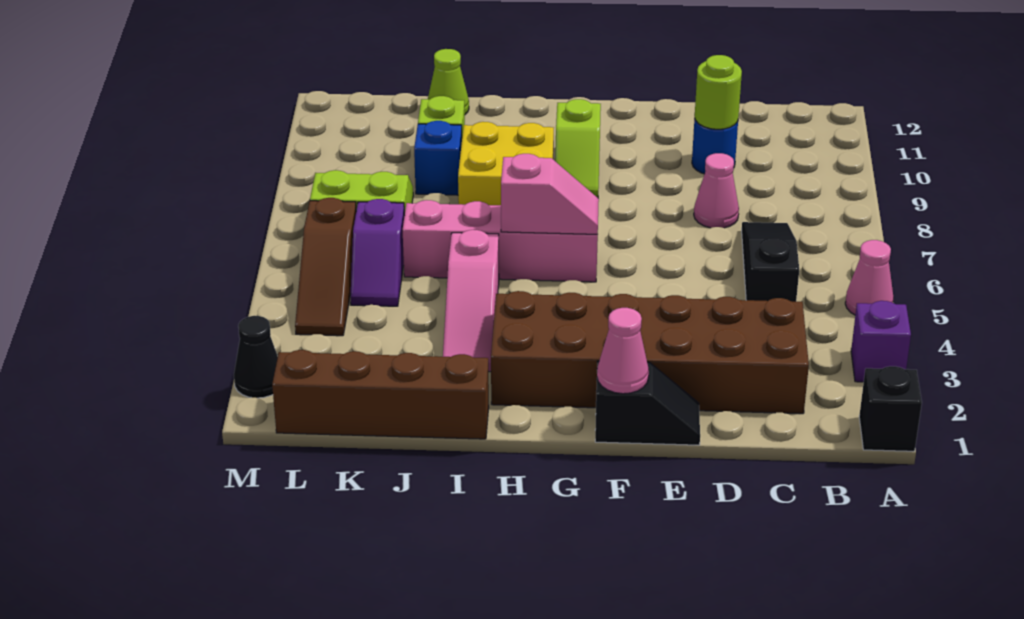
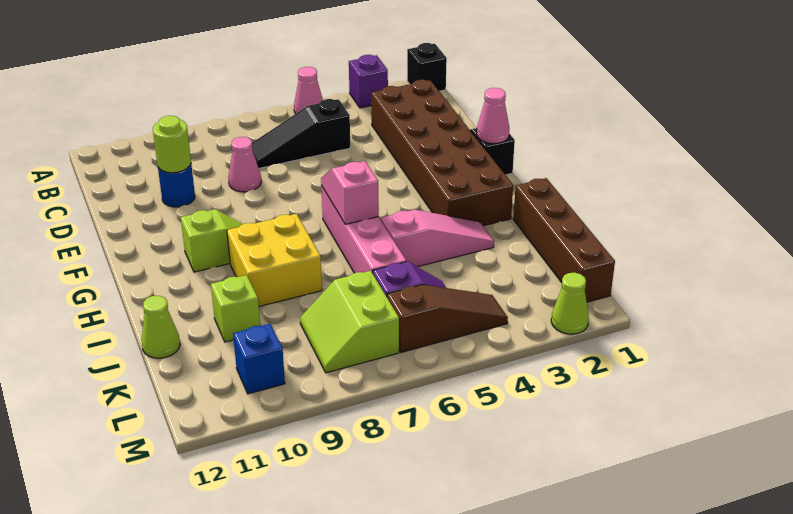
blue brick J9 level 1 -> blue brick L10 level 1
black cone M2 level 1 -> lime cone M2 level 1

